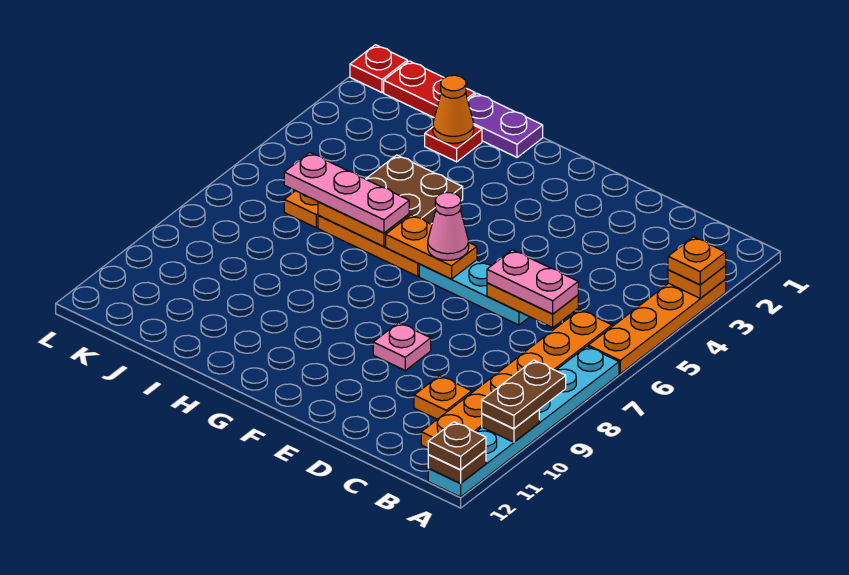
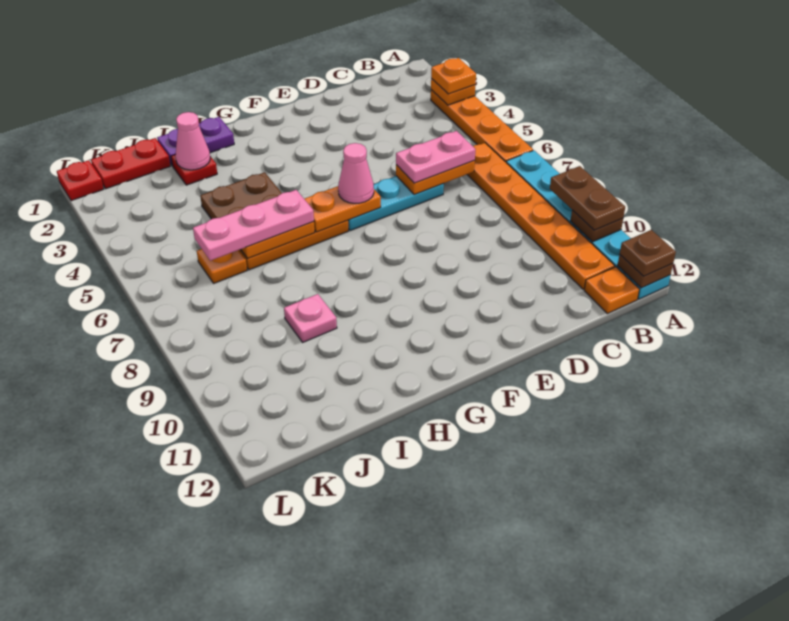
orange plate C10 level 1 -> orange plate B12 level 1
pink plate E9 level 1 -> pink plate I9 level 1
orange cone I2 level 2 -> pink cone I2 level 2

